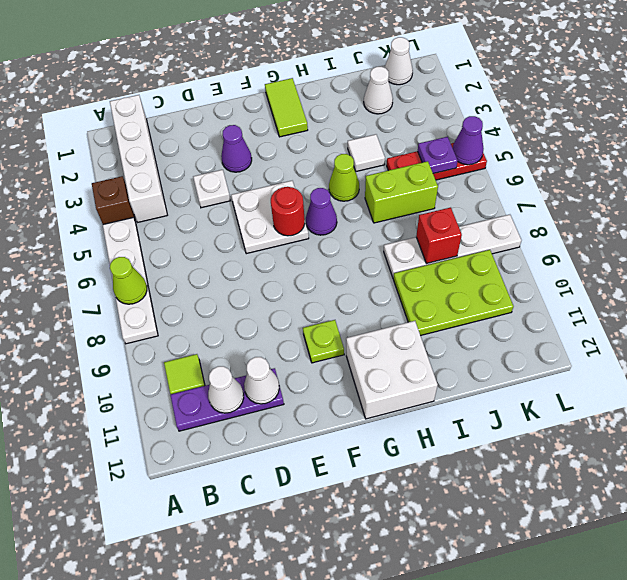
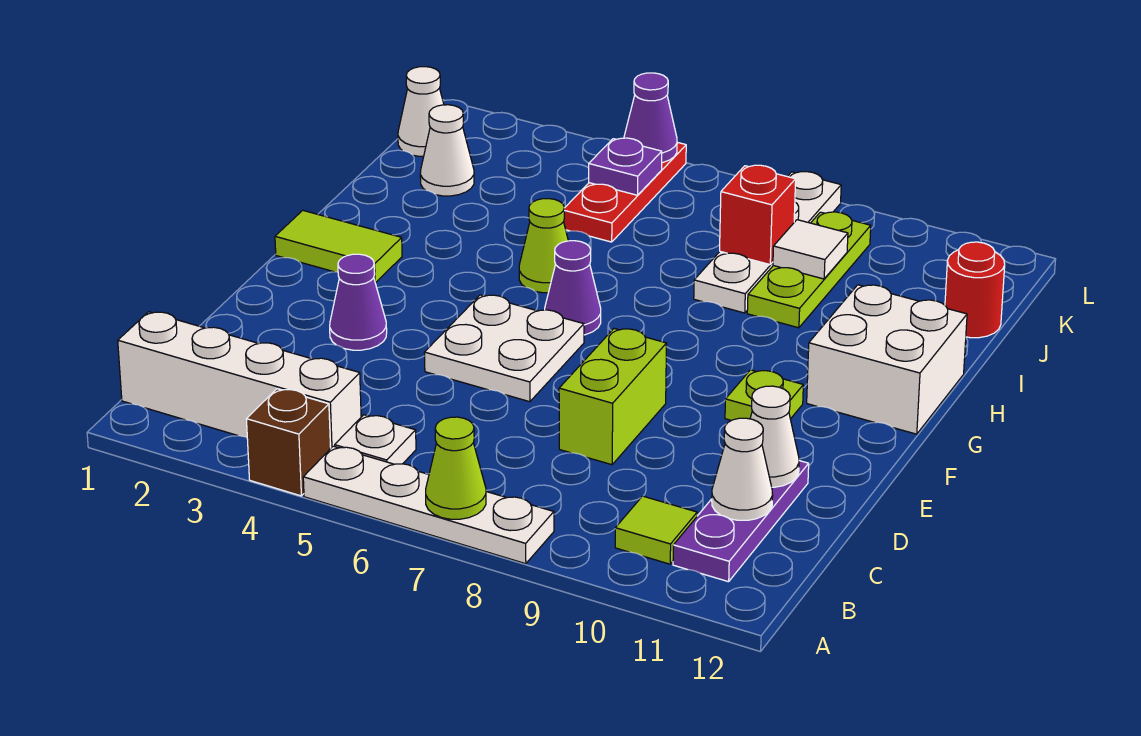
white plate D4 level 1 -> white plate B5 level 1
red round brick F6 level 2 -> red round brick J12 level 1
white tile I4 level 1 -> white tile J9 level 2
lime brick I6:J6 level 1 -> lime brick D8:E8 level 1
lime plate I9:K10 level 1 -> lime plate I9:K9 level 1

